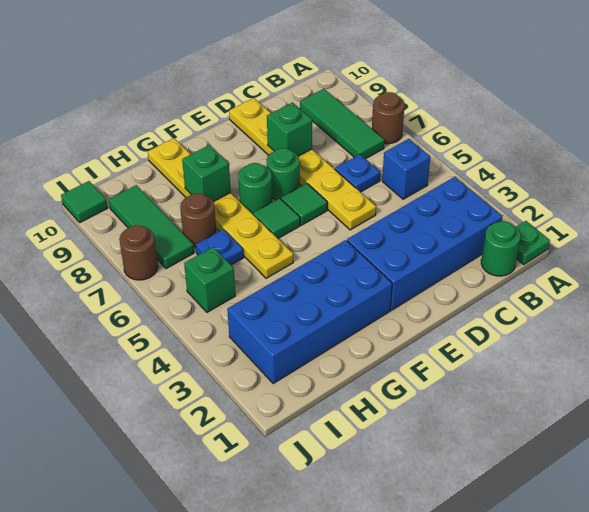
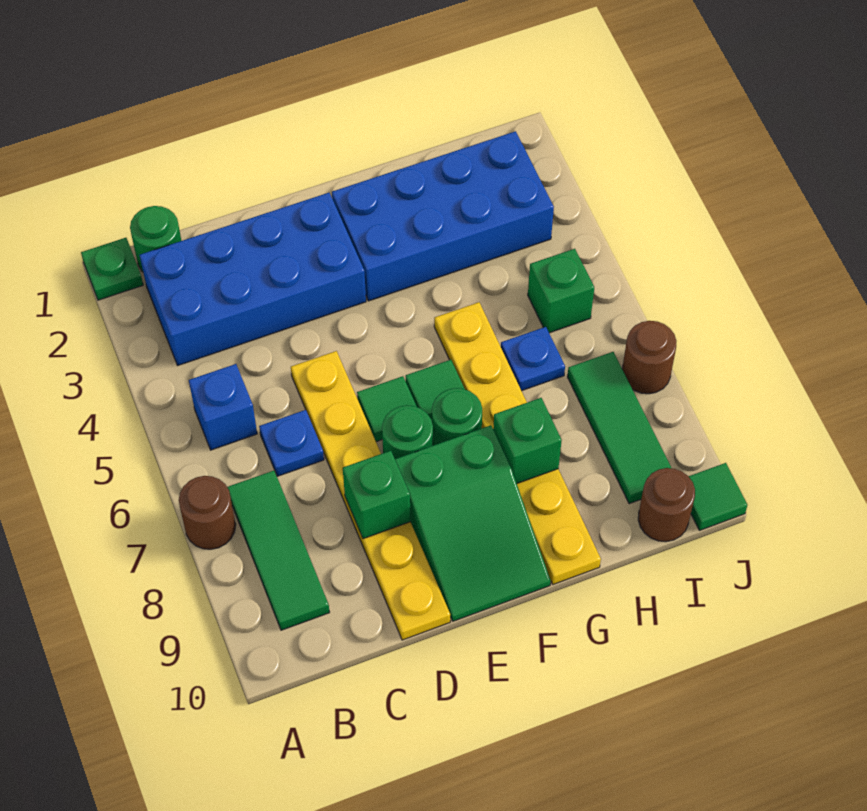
none -> green slope E8:F10 level 1 top 8
brown round brick H7 level 1 -> brown round brick I10 level 1

